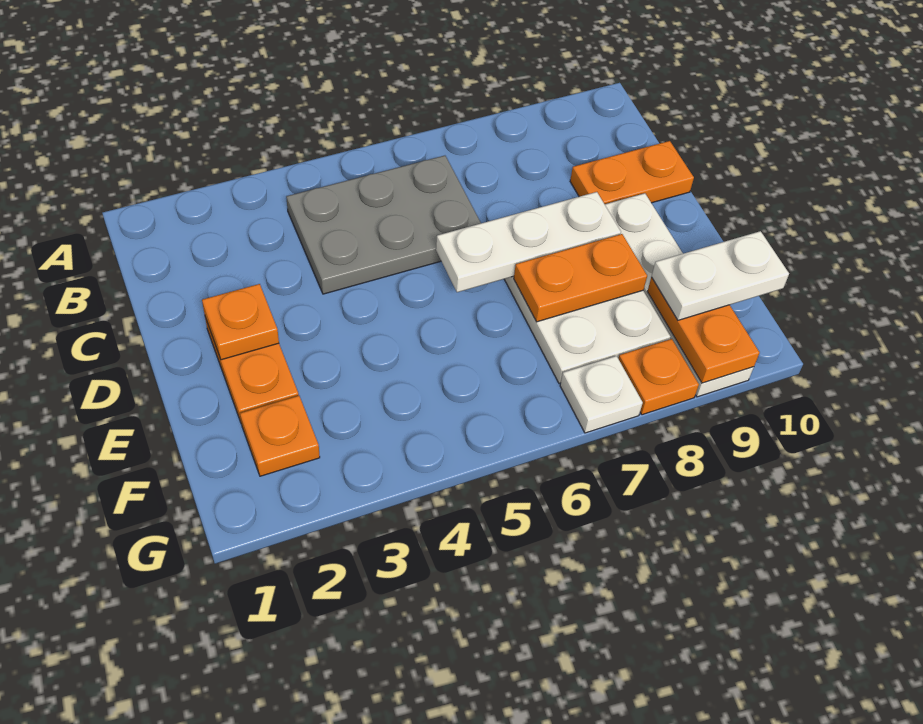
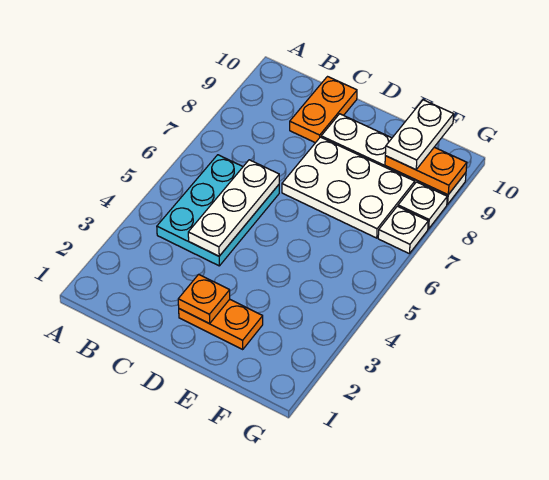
grey plate B4:C6 level 1 -> cyan plate B4:C6 level 1
white plate D6:D8 level 2 -> white plate C4:C6 level 2
orange plate E7:E8 level 2 -> none
orange plate F2 level 1 -> none
orange plate G8 level 1 -> white plate G8 level 1

